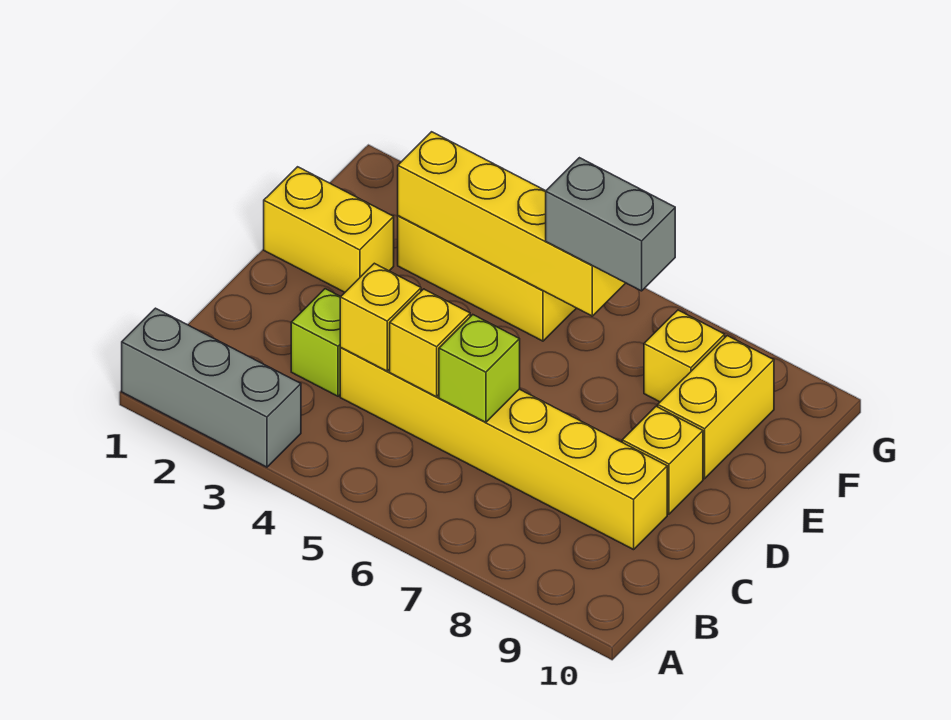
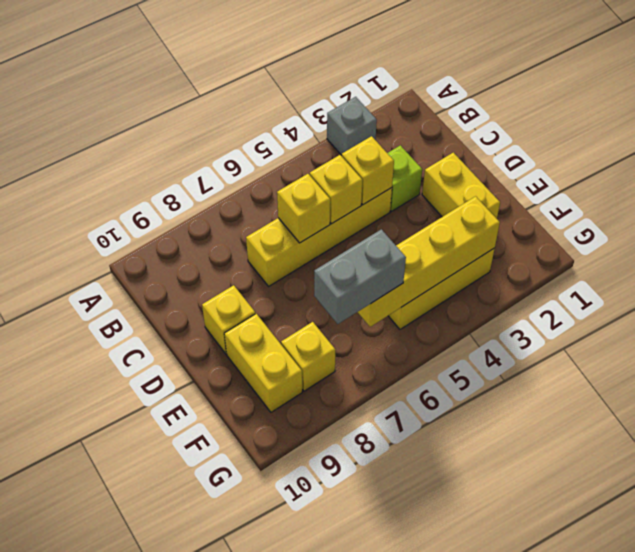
grey brick A1:A3 level 1 -> grey brick A3 level 1
yellow brick C4:C9 level 1 -> yellow brick C4:C7 level 1
lime brick C6 level 2 -> yellow brick C6 level 2
yellow brick E1:E2 level 1 -> yellow brick D2:E2 level 1

